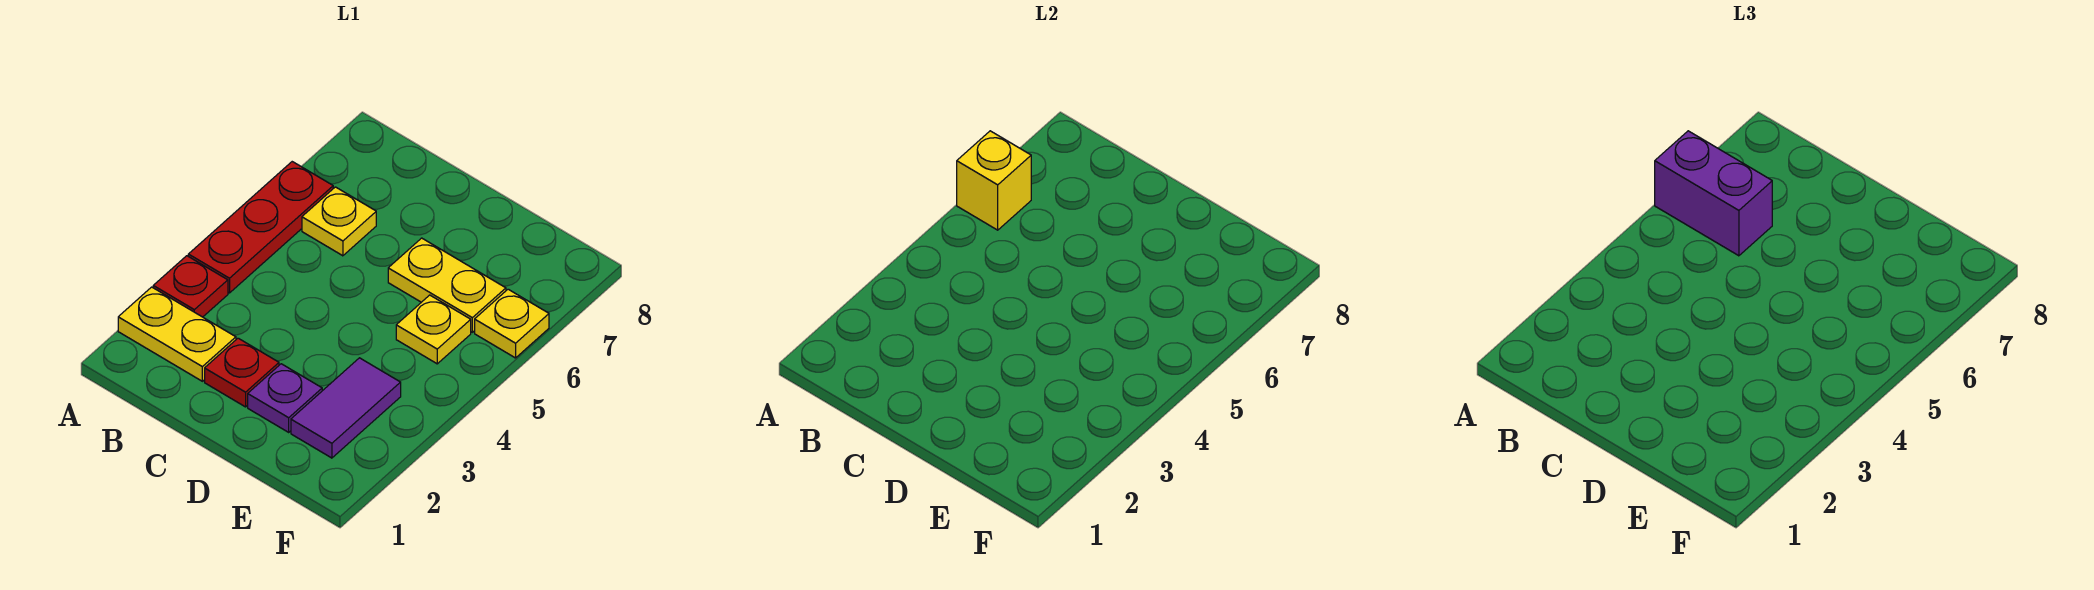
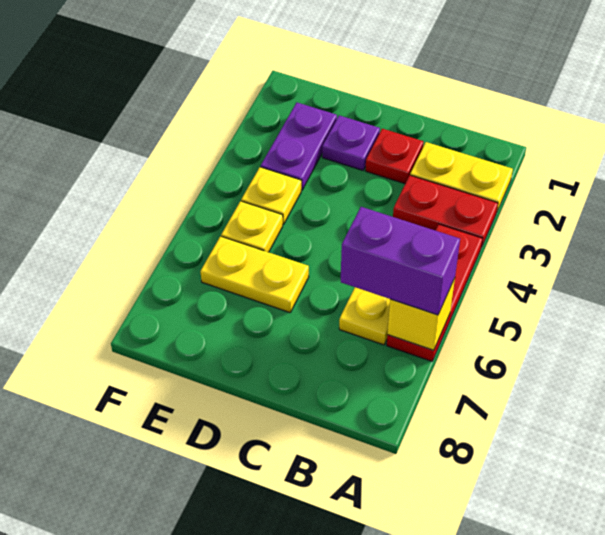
red plate A3 level 1 -> red plate A3:B3 level 1
purple tile E2:E3 level 1 -> purple plate E2:E3 level 1
yellow plate F6 level 1 -> yellow plate E4 level 1

